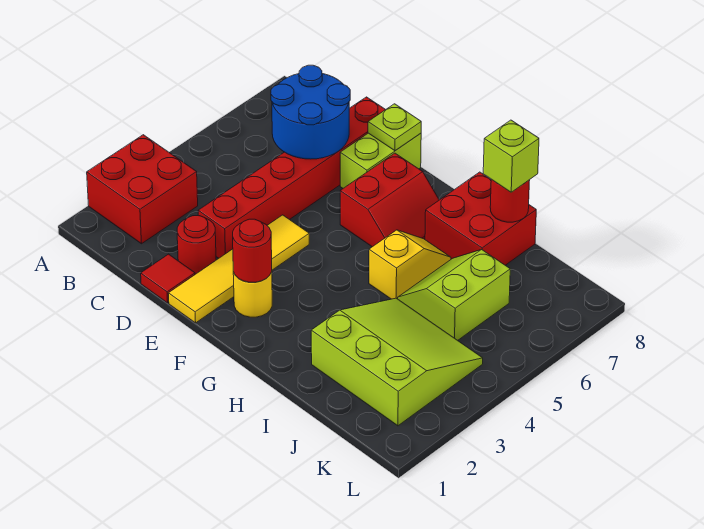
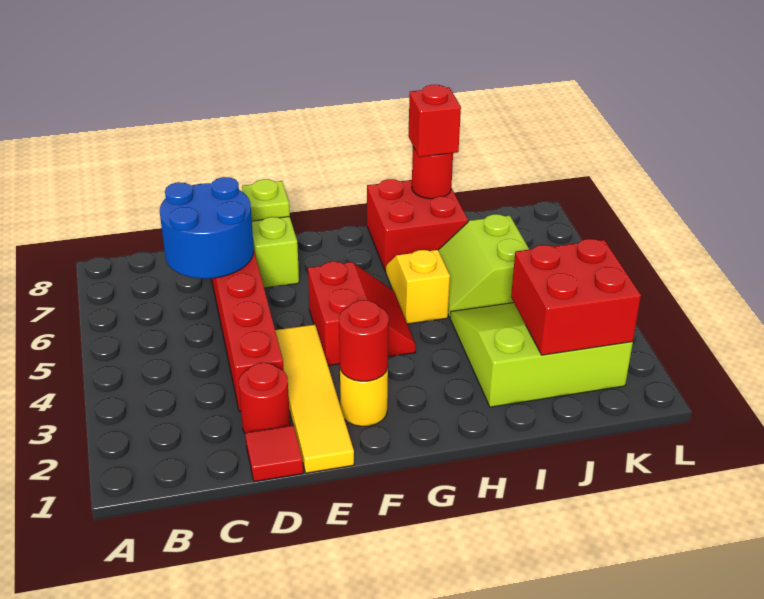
red brick A2:B3 level 1 -> red brick J2:K3 level 2
red slope F6:G7 level 1 top F -> red slope F4:G5 level 1 top F
lime brick I8 level 3 -> red brick I8 level 3

